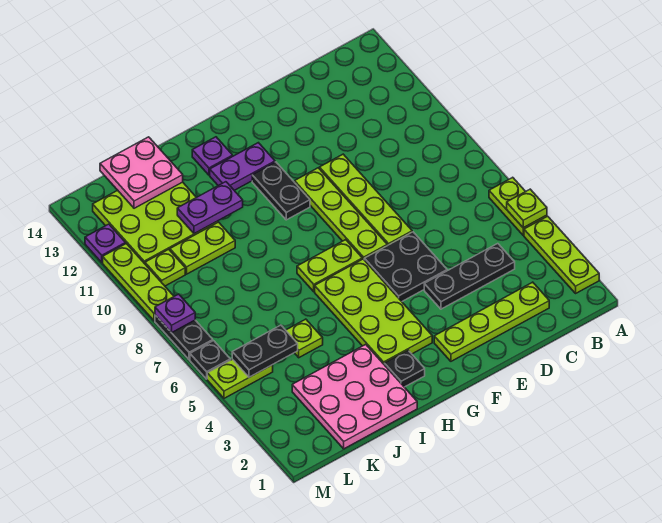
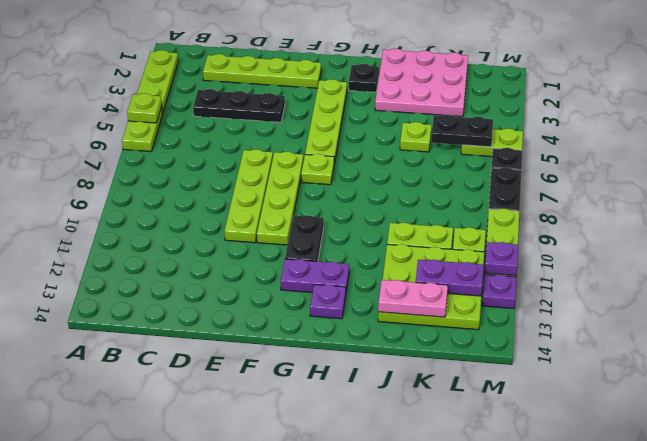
black plate E5:F6 level 1 -> none
lime plate G3:H6 level 1 -> lime plate G3:G6 level 1
lime plate G7:H7 level 1 -> lime plate G7 level 1
purple plate I11:J11 level 2 -> purple plate K12:L12 level 2
pink plate J13:K14 level 2 -> pink plate J13:K13 level 2
purple plate M8 level 2 -> purple plate M11 level 2

